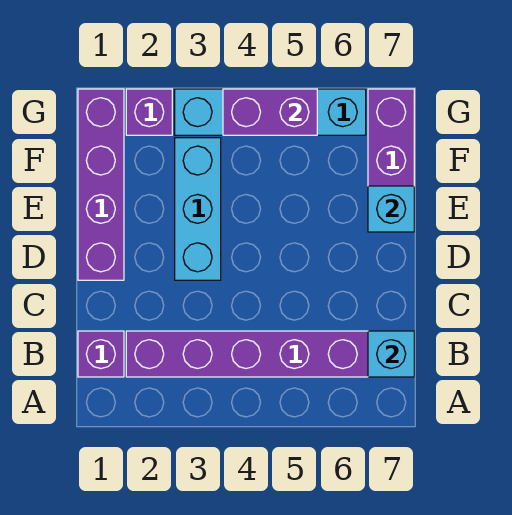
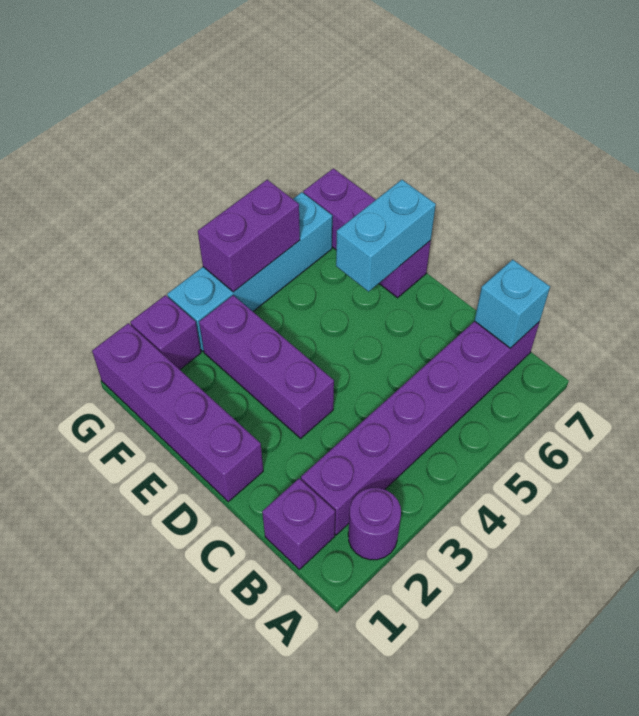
none -> purple round brick A2 level 1
cyan brick D3:F3 level 1 -> purple brick D3:F3 level 1
cyan brick E7 level 2 -> cyan brick E6:E7 level 2

